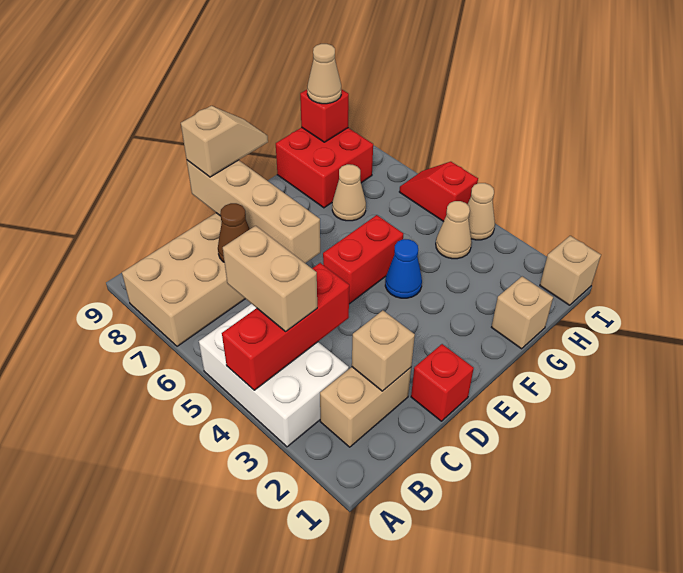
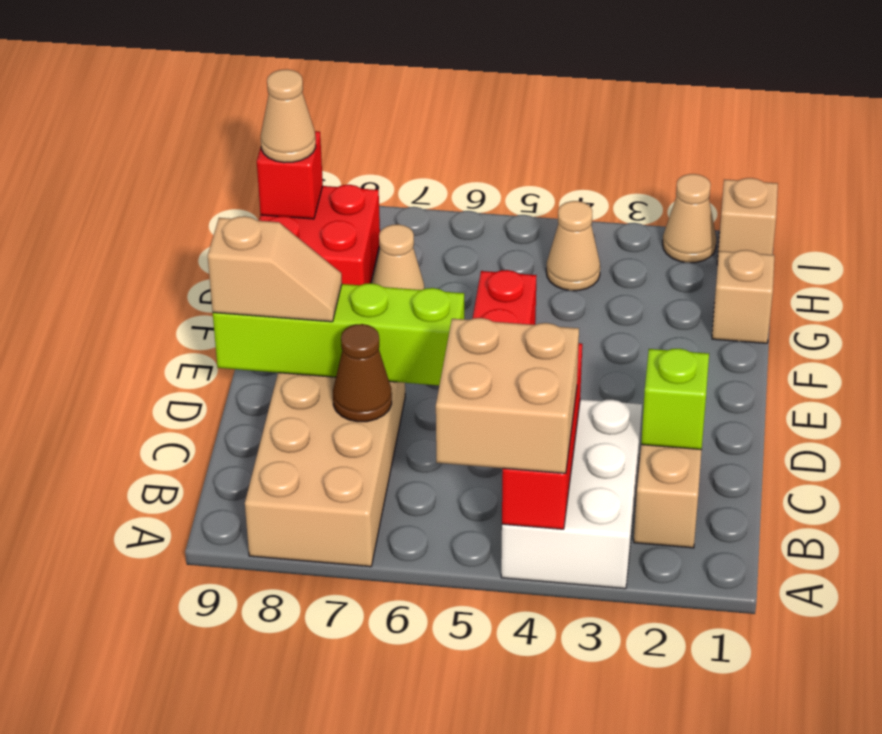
white brick A3:B5 level 1 -> white brick A3:C4 level 1
tan brick B4:B5 level 3 -> tan brick A4:B5 level 3
tan brick C2 level 2 -> lime brick C2 level 2
red brick D1 level 1 -> none
tan brick D6:D9 level 2 -> lime brick D6:D9 level 2
tan slope D9:E9 level 3 top D -> tan slope D8:D9 level 3 top 9
blue cone F4 level 1 -> none
tan cone I4 level 1 -> tan cone I2 level 1
red slope I5:I6 level 1 top 5 -> none

